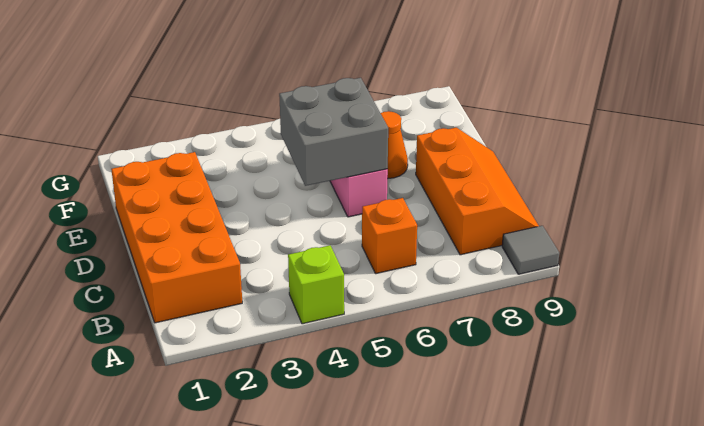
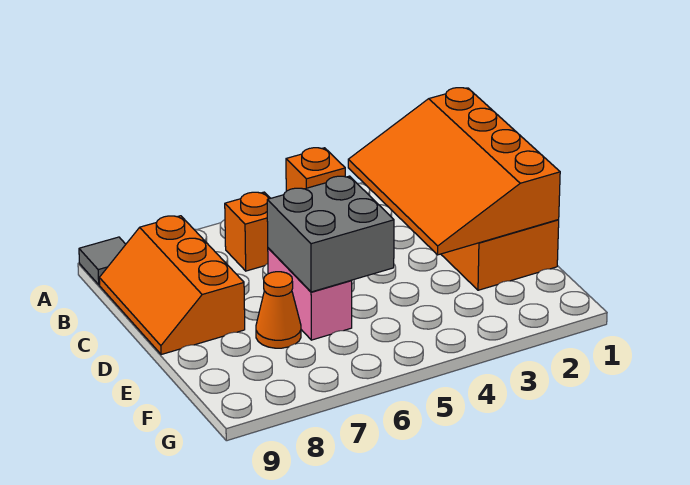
lime brick A4 level 1 -> orange brick A4 level 1
none -> orange slope B1:E3 level 2 top 1

